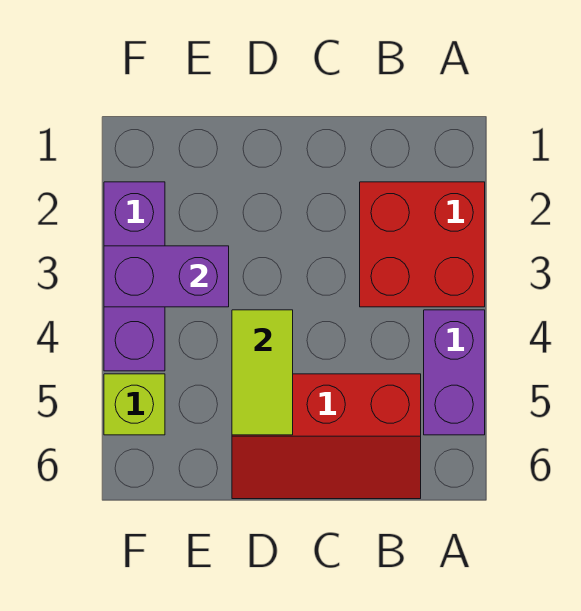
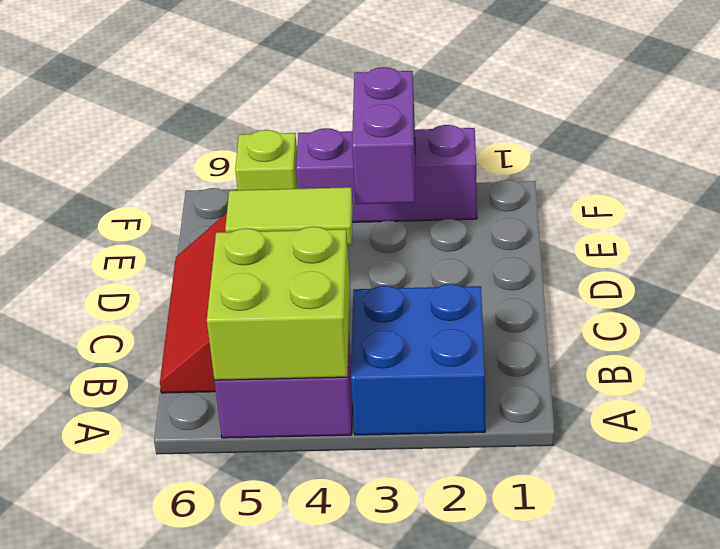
red brick A2:B3 level 1 -> blue brick A2:B3 level 1
none -> lime brick A4:B5 level 2

